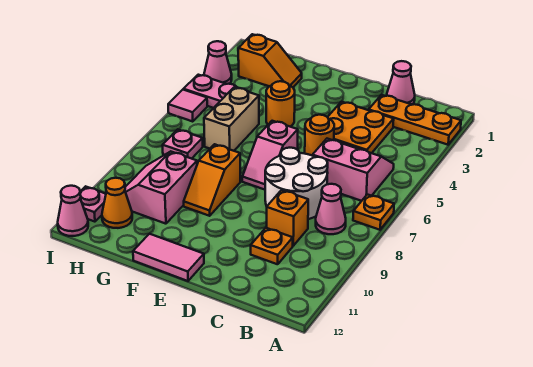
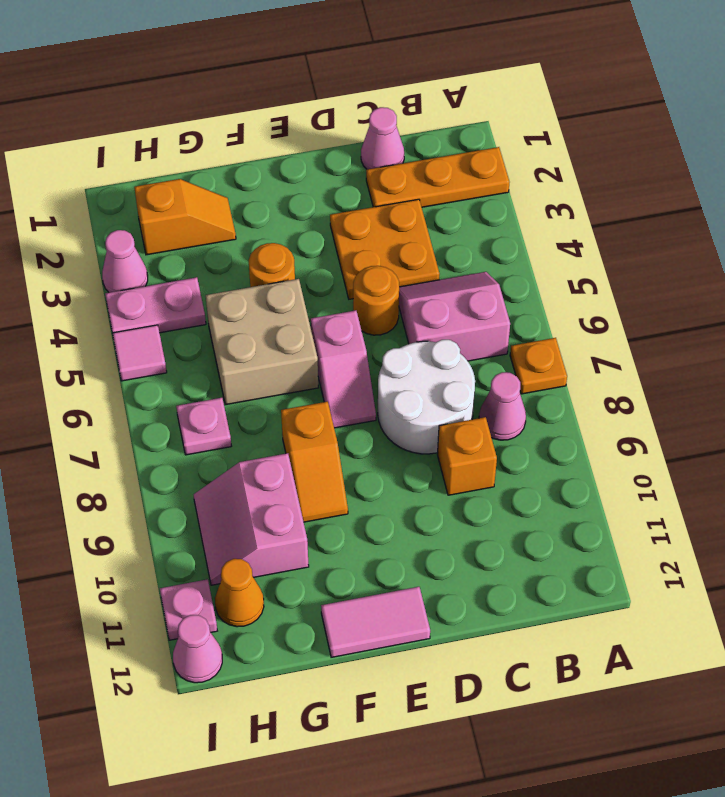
orange plate C10 level 1 -> none
tan brick G5:G6 level 1 -> tan brick F5:G6 level 1

